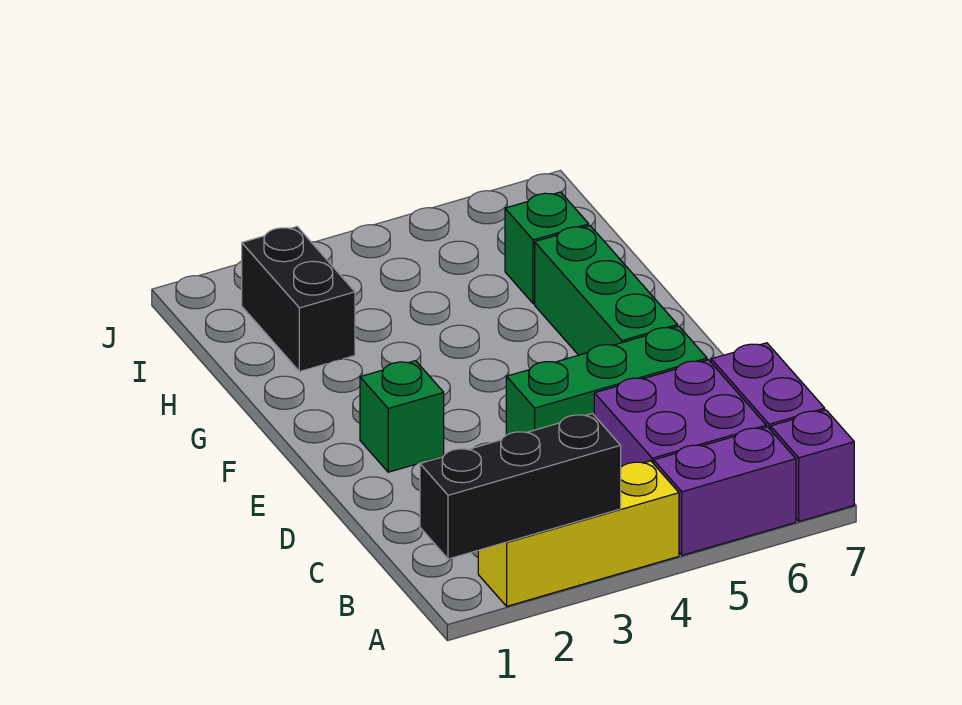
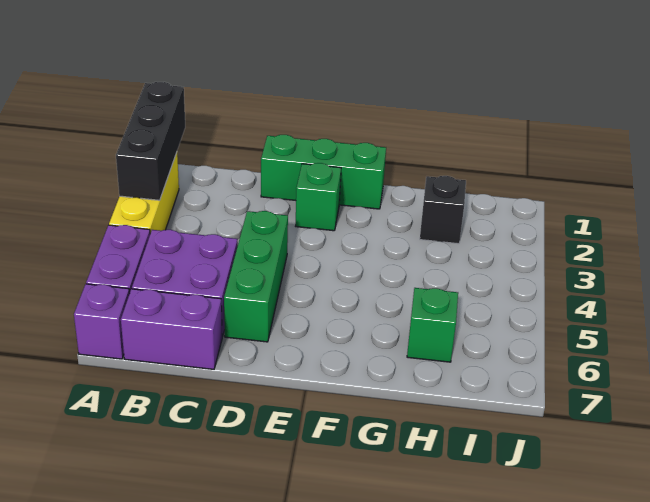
green brick E6:G6 level 1 -> green brick D1:F1 level 1
black brick H2:I2 level 1 -> black brick H2 level 1

